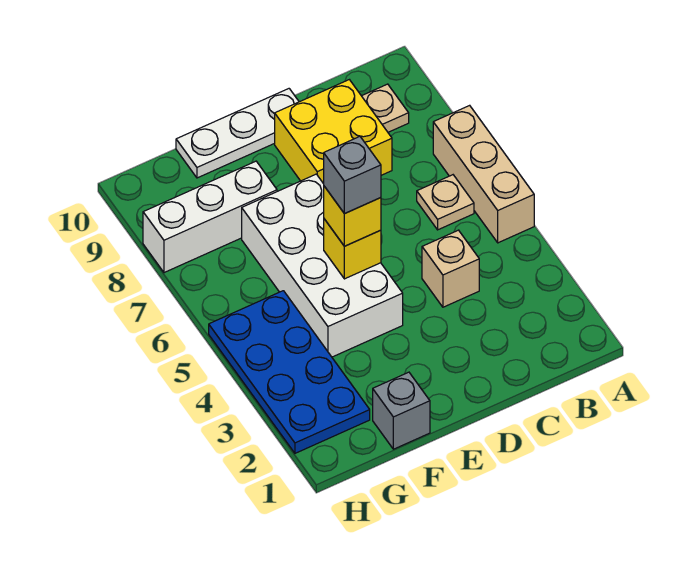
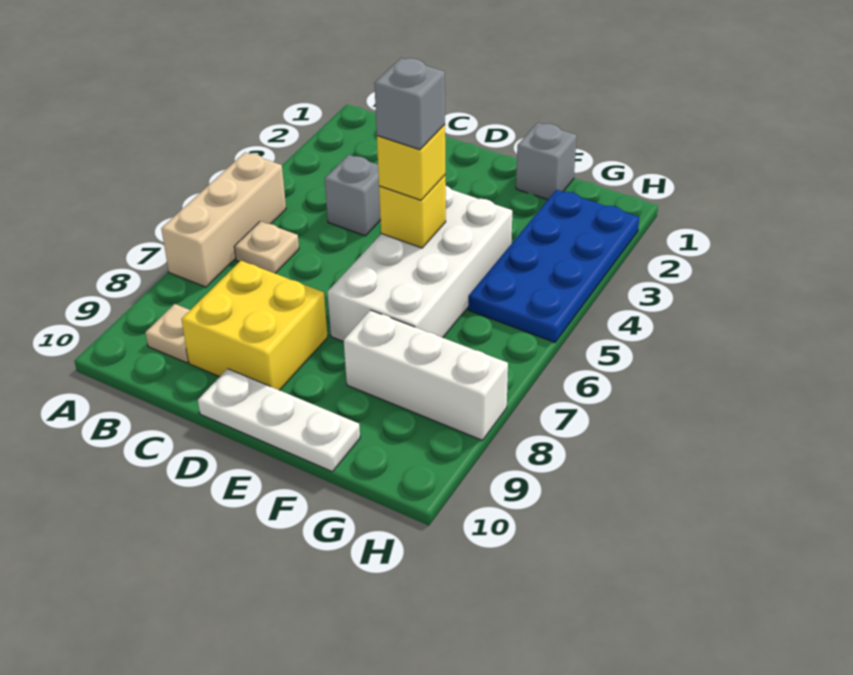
tan brick C4 level 1 -> grey brick C4 level 1

